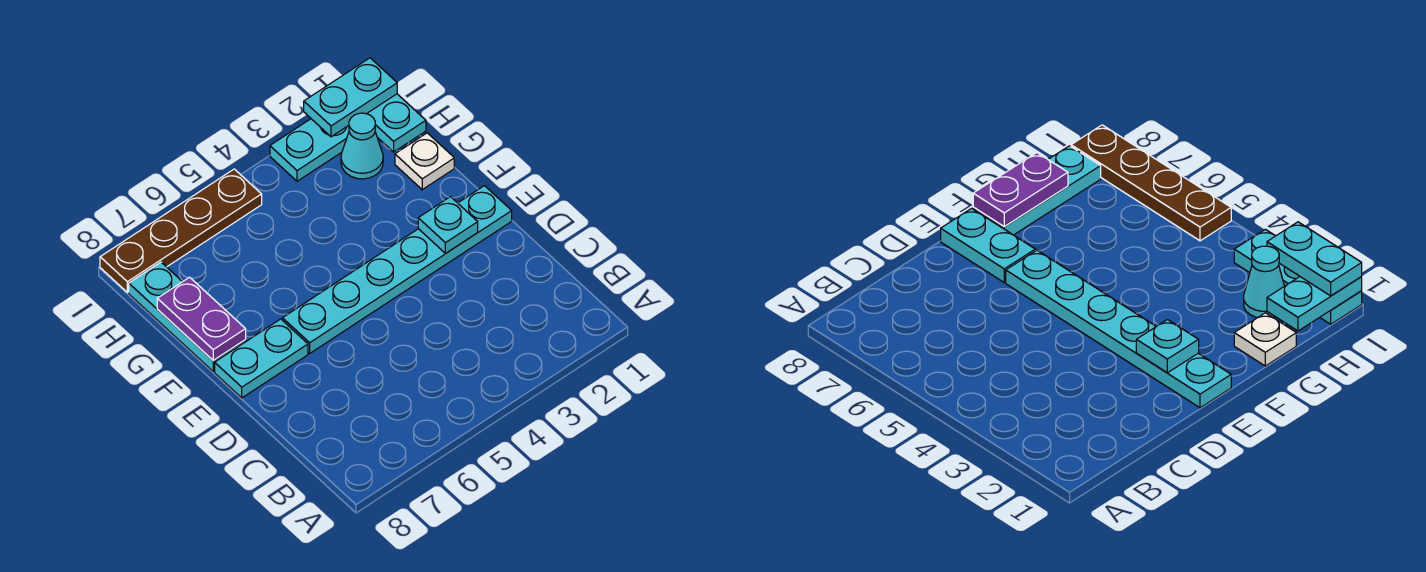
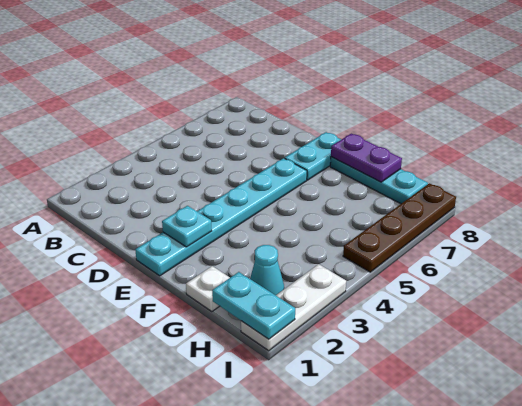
cyan plate I1:I3 level 1 -> white plate I1:I3 level 1
cyan plate I1:I2 level 3 -> none

